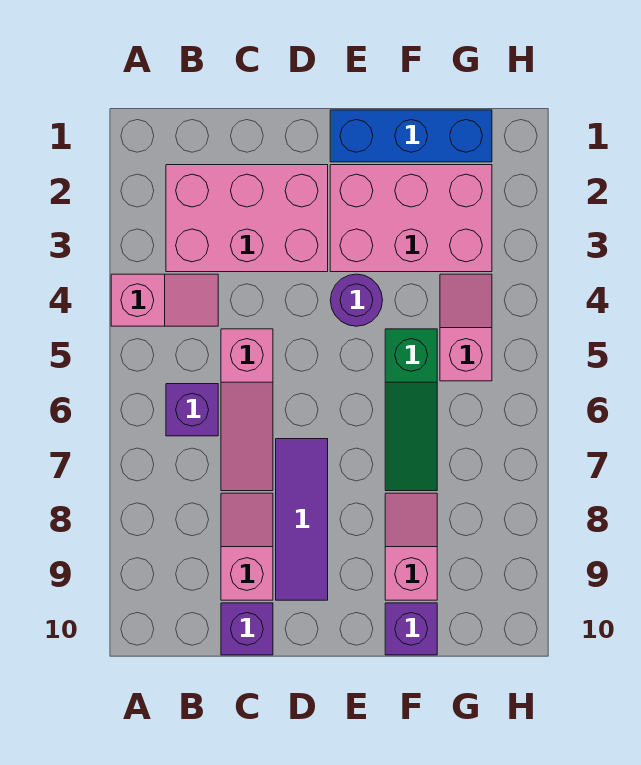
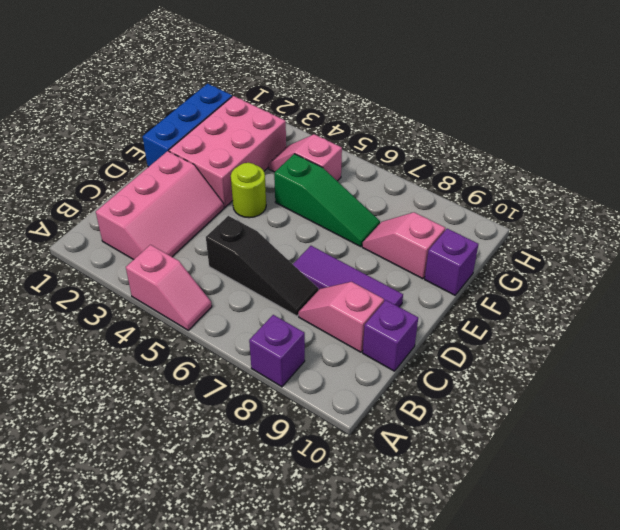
pink slope A4:B4 level 1 top A -> pink slope A4:A5 level 1 top 4
pink brick B2:D3 level 1 -> pink slope B2:D3 level 1 top 2
purple brick B6 level 1 -> purple brick A8 level 1
pink slope C5:C7 level 1 top 5 -> black slope C5:C7 level 1 top 5
purple round brick E4 level 1 -> lime round brick E4 level 1

